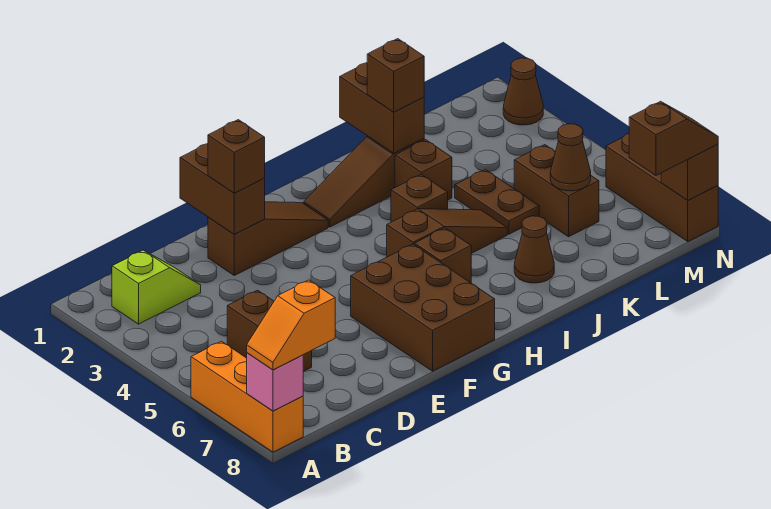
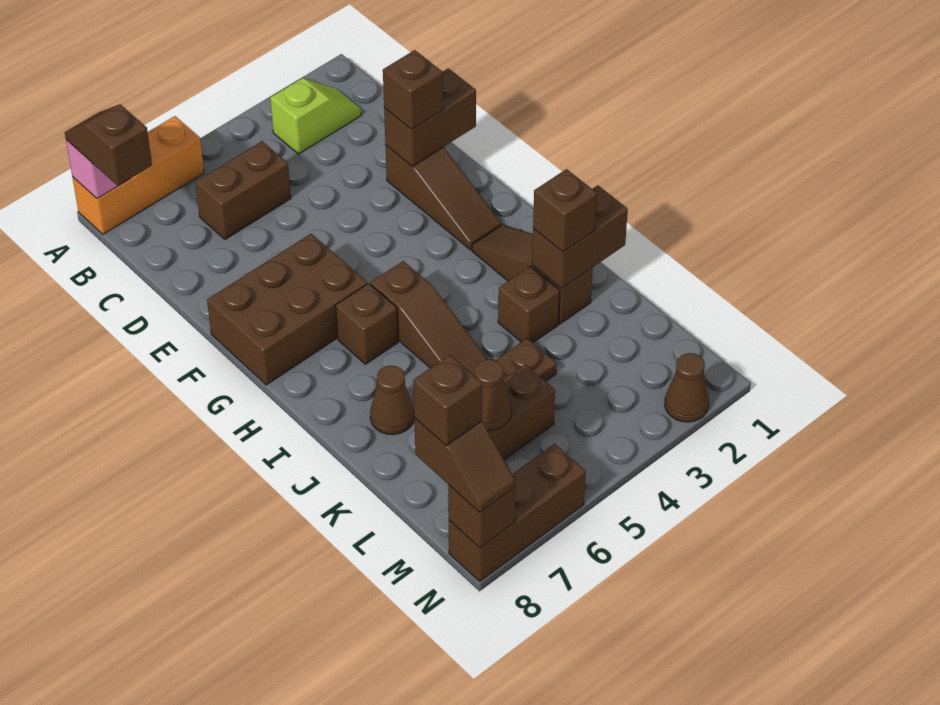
orange slope A8:B8 level 3 top B -> brown slope A8:B8 level 3 top B
lime slope B2:C2 level 1 top B -> lime slope B2:B3 level 1 top 3
brown brick I4 level 1 -> brown brick M8 level 4

